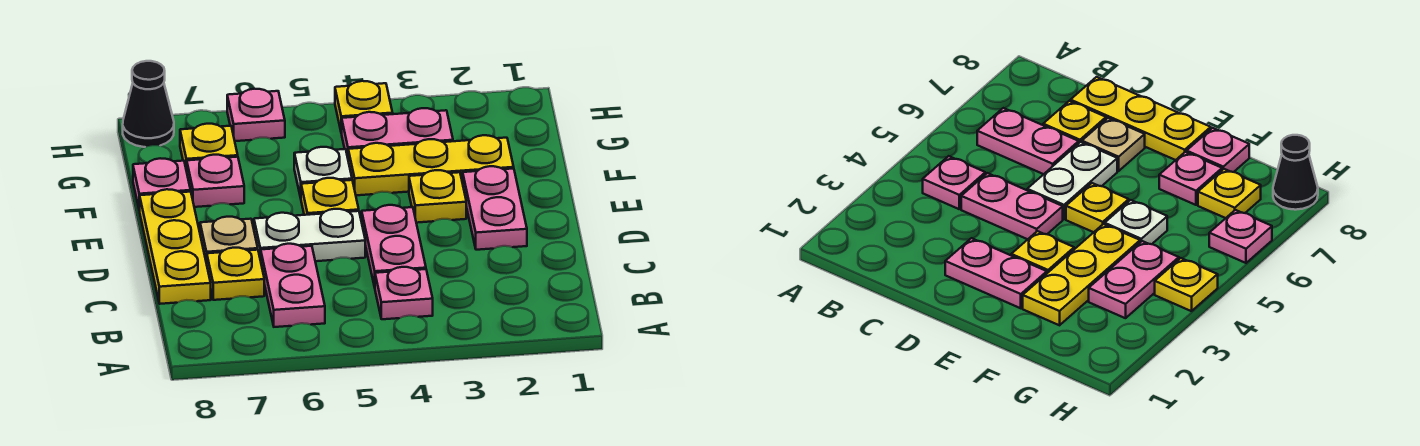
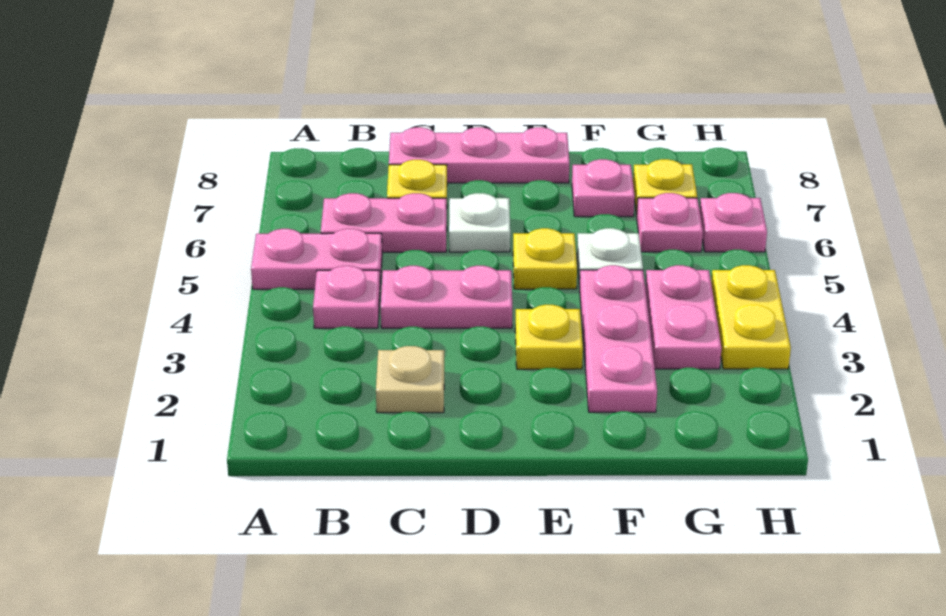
yellow plate C8:E8 level 1 -> pink plate C8:E8 level 1
pink plate D2:E2 level 1 -> pink plate A5:B5 level 1
white plate D5:D6 level 1 -> white plate D6 level 1
tan plate D7 level 1 -> tan plate C2 level 1
yellow plate F2:F4 level 1 -> pink plate F2:F4 level 1
pink plate F8 level 1 -> pink plate G6 level 1
yellow plate H4 level 1 -> yellow plate H3:H4 level 1
black cone H8 level 1 -> none

